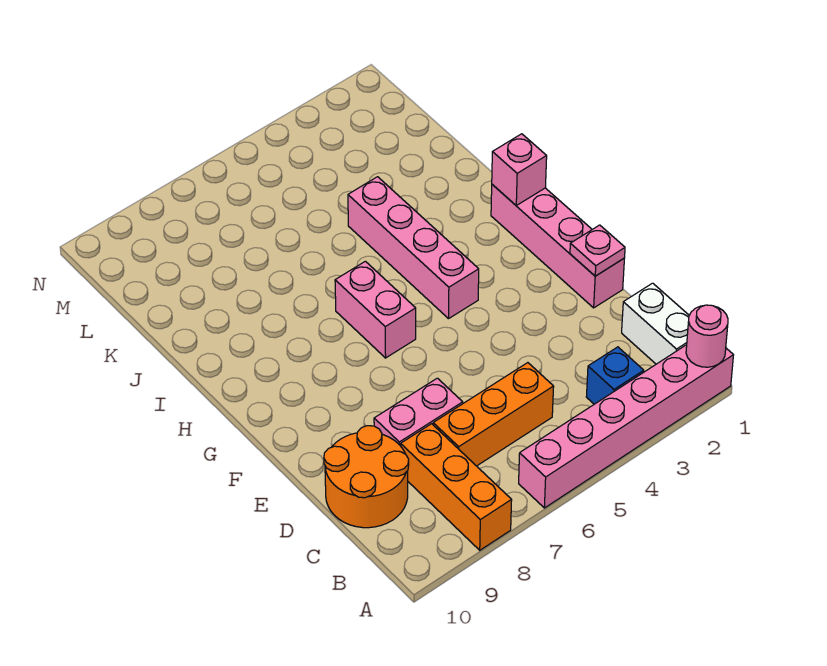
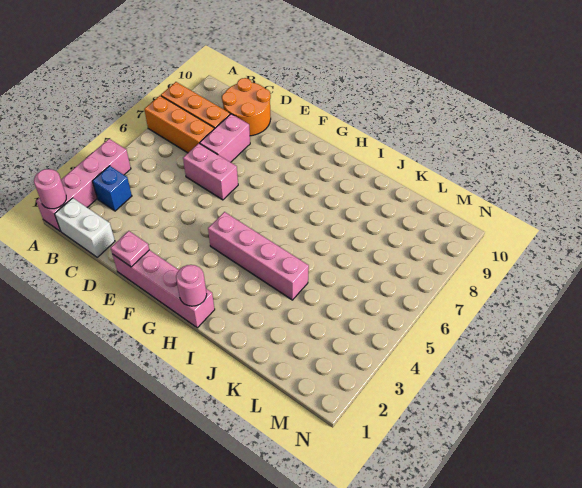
pink brick A1:A6 level 1 -> pink brick A1:A4 level 1
orange brick C5:C7 level 1 -> orange brick A7:C7 level 1
pink brick G6:H6 level 1 -> pink brick D6:E6 level 1
pink brick H1 level 2 -> pink round brick H1 level 2

